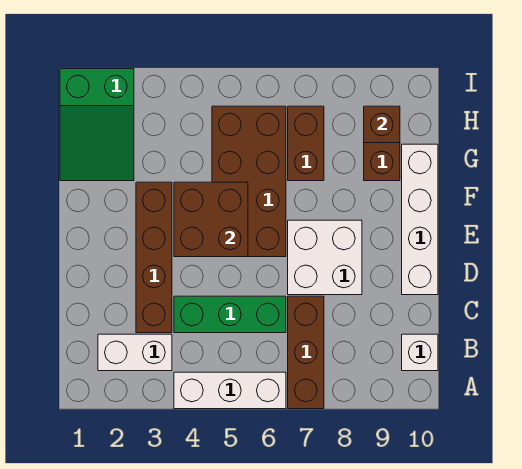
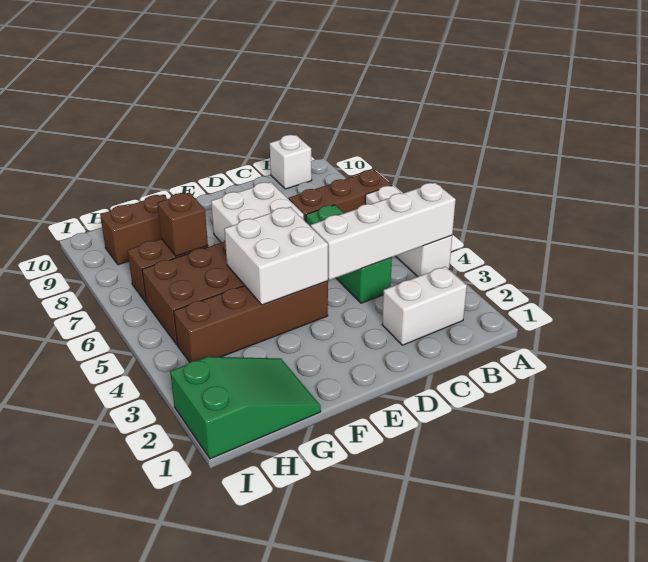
white brick B2:B3 level 1 -> white brick B2:C2 level 1
brown brick C3:F3 level 1 -> brown brick E4:H4 level 1
white brick D10:G10 level 1 -> white brick A4:D4 level 2
brown brick E4:F5 level 2 -> white brick E4:F5 level 2
brown brick H9 level 2 -> brown brick G7 level 2

